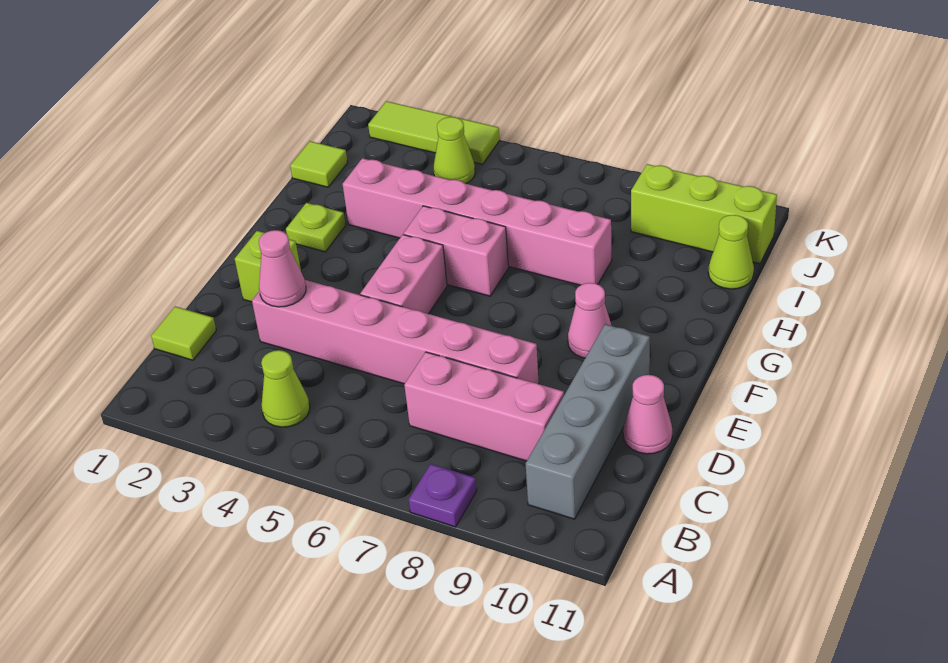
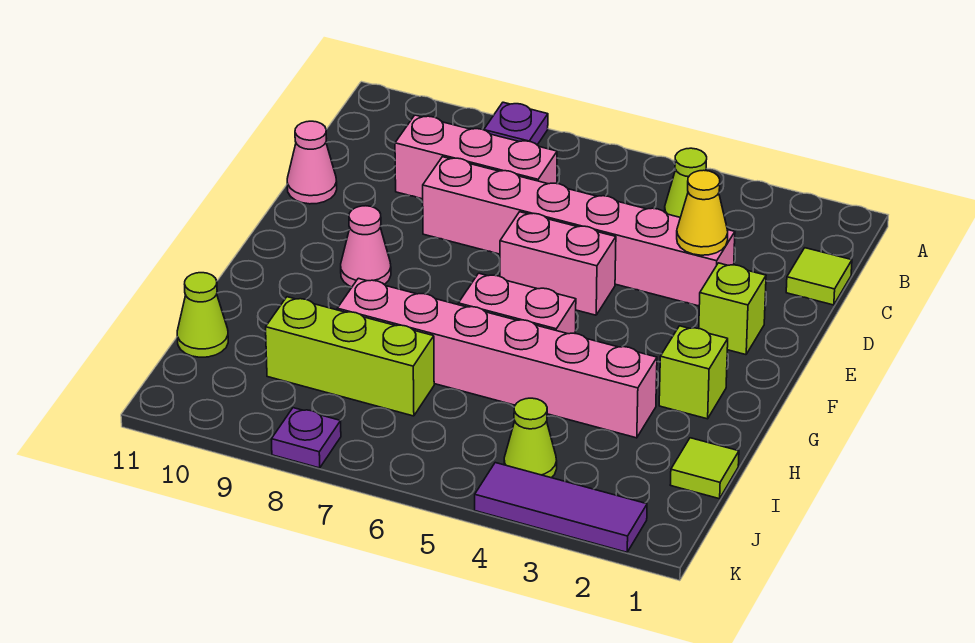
grey brick B10:E10 level 1 -> none
pink cone D3 level 2 -> yellow cone D3 level 2
pink brick E5:F5 level 1 -> pink brick E5:E6 level 1
lime plate G2 level 1 -> lime brick G2 level 1
lime brick J9:J11 level 1 -> lime brick I7:I9 level 1
lime tile K2:K4 level 1 -> purple tile K2:K4 level 1
none -> purple plate K8 level 1

